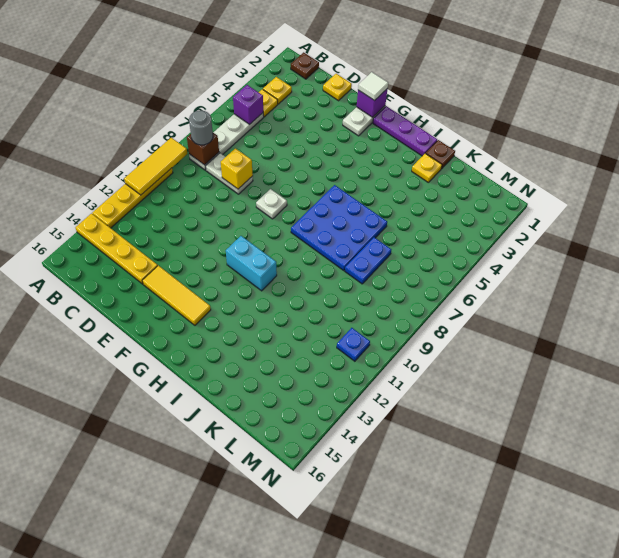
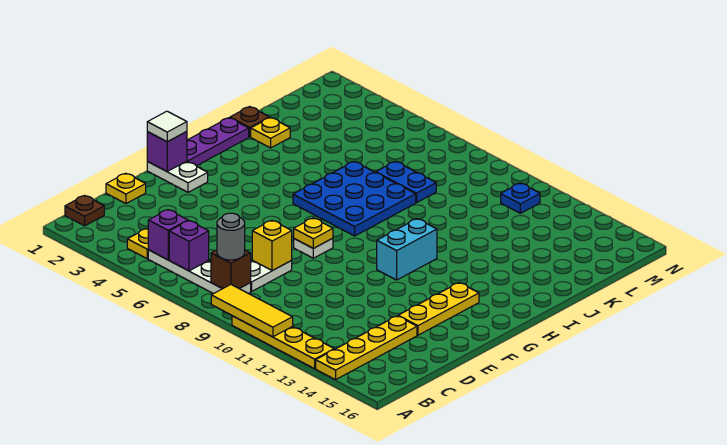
yellow plate B3 level 1 -> yellow plate F8 level 2
none -> purple brick B6 level 2
yellow tile E14:G14 level 1 -> yellow plate E14:G14 level 1

